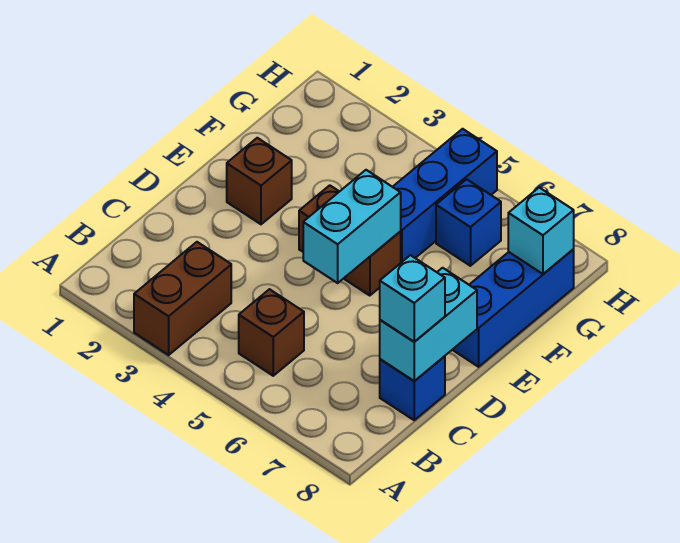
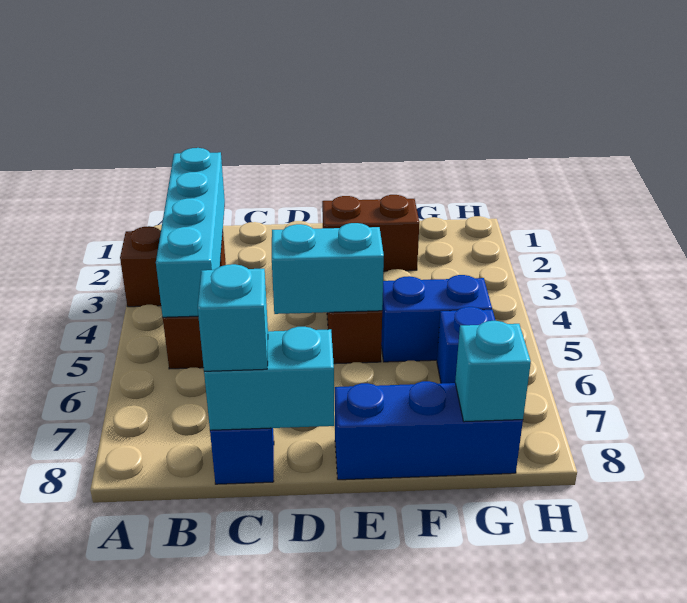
none -> cyan brick B2:B5 level 2
brown brick E2 level 1 -> brown brick E2:F2 level 1
blue brick F5:H5 level 1 -> blue brick F5:G5 level 1

